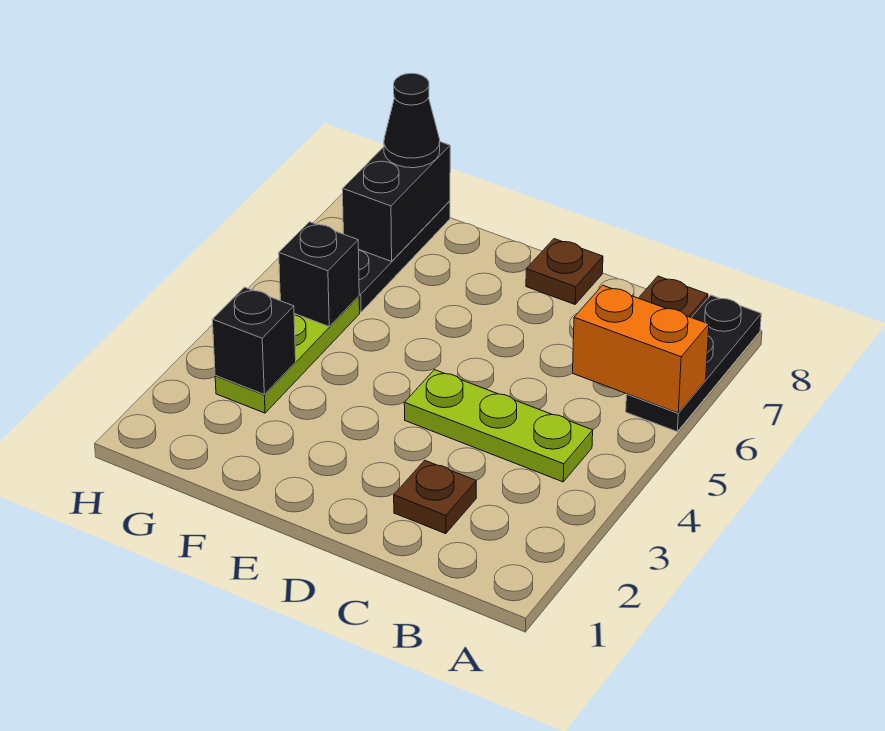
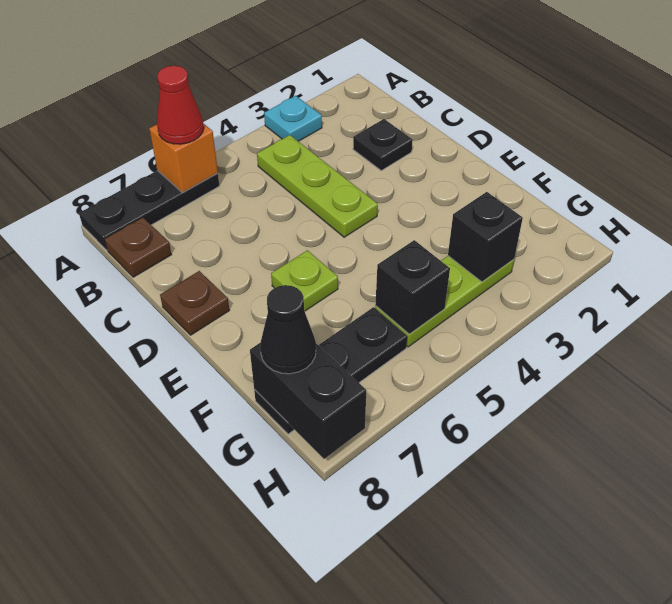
none -> cyan plate A3 level 1
orange brick A6:B6 level 2 -> orange brick A6 level 2
none -> red cone A6 level 3
brown plate C2 level 1 -> black plate C2 level 1
none -> lime plate E6 level 1
black brick G7:G8 level 2 -> black brick G8:H8 level 2

